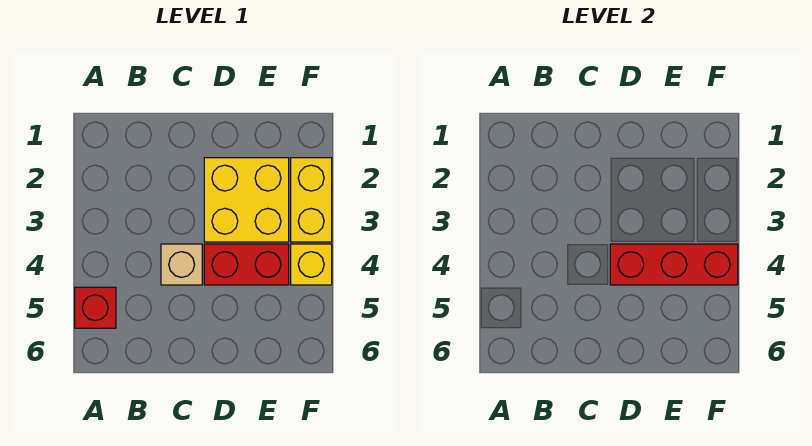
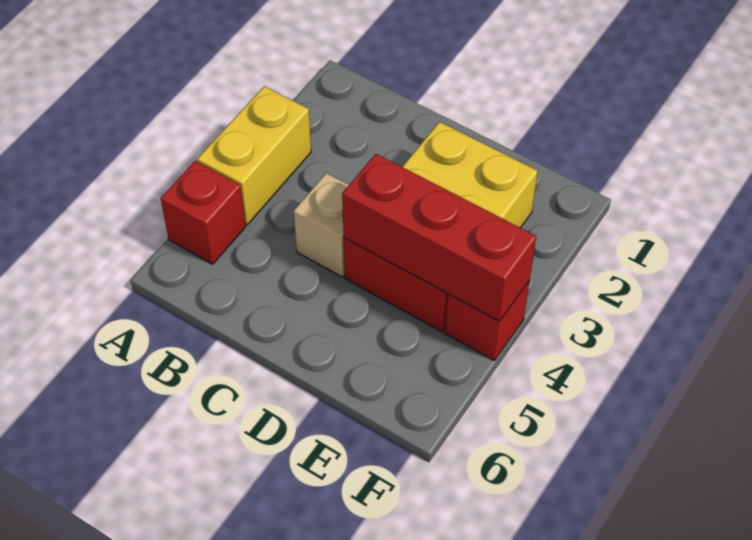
yellow brick F2:F3 level 1 -> yellow brick A3:A4 level 1
yellow brick F4 level 1 -> red brick F4 level 1

